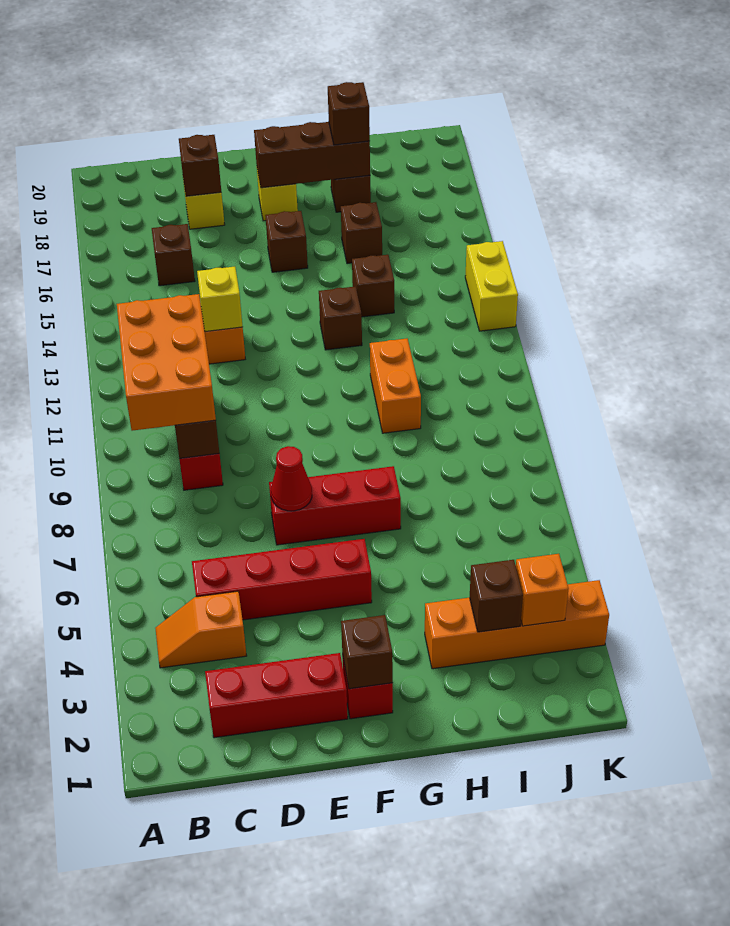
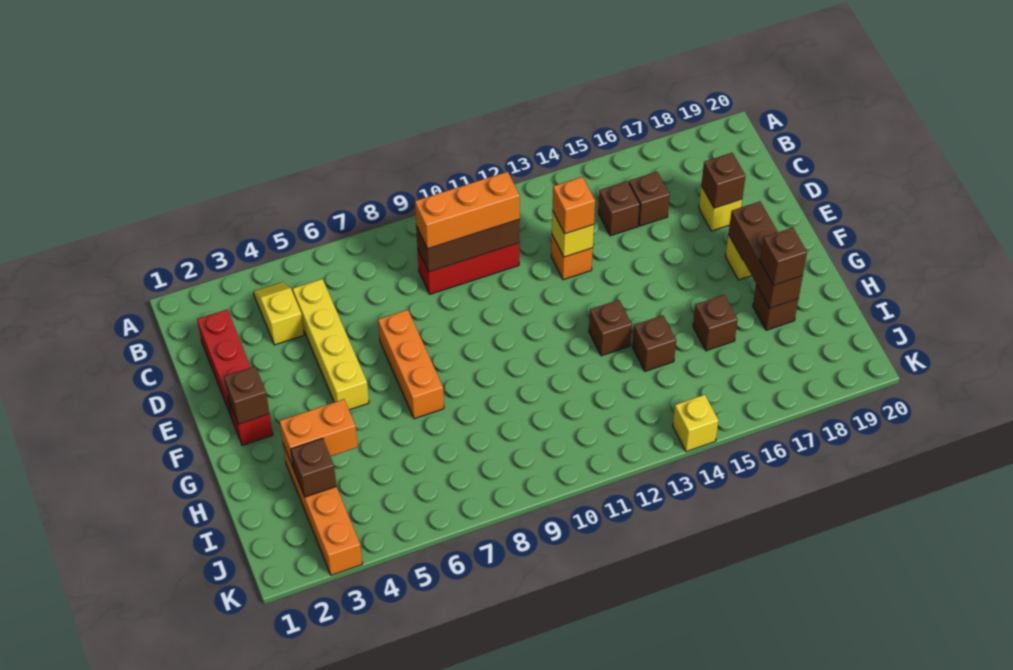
orange slope B4:C4 level 1 top C -> yellow slope B4:C4 level 1 top C
orange brick B9:C11 level 3 -> orange brick C9:C11 level 3
red brick C5:F5 level 1 -> yellow brick C5:F5 level 1
red brick E7:G7 level 1 -> orange brick E7:G7 level 1
red cone E7 level 2 -> none
brown brick F16 level 1 -> brown brick C15 level 1
orange brick H10:H11 level 1 -> orange brick H3:H4 level 2
orange brick J3 level 2 -> orange brick D13 level 3
yellow brick K13:K14 level 1 -> yellow brick K14 level 1

